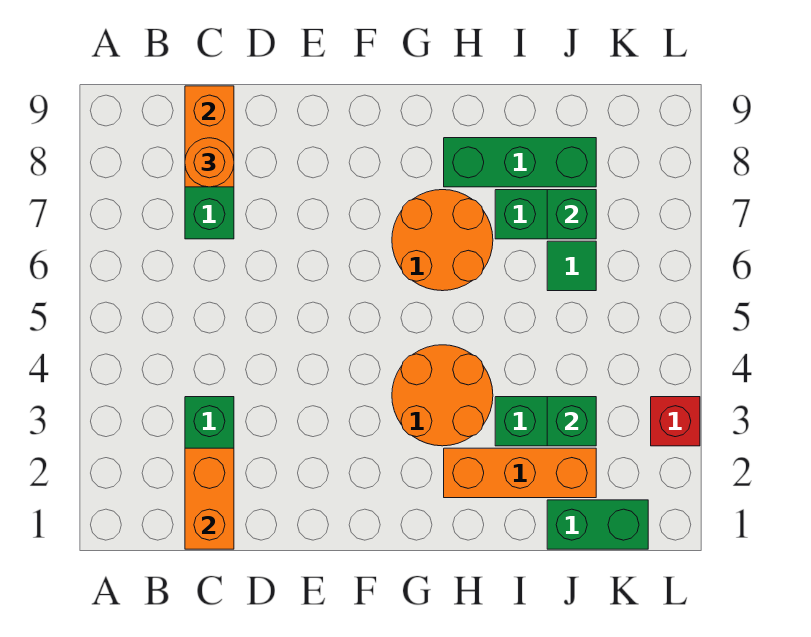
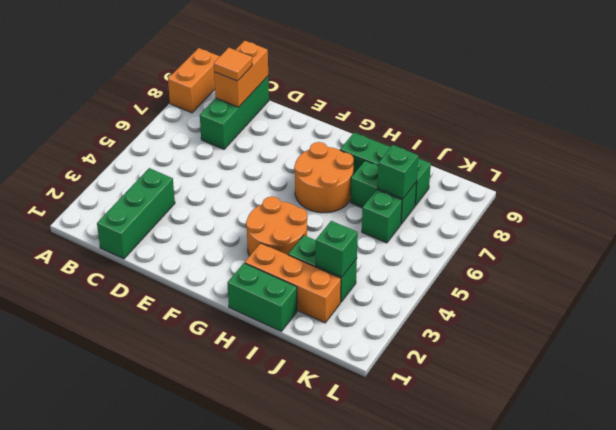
orange brick C1:C2 level 2 -> orange brick A8:A9 level 1
orange round brick C8 level 3 -> orange tile C8 level 3
green brick J1:K1 level 1 -> green brick H1:I1 level 1
green tile J6 level 1 -> green brick J6 level 1
red brick L3 level 1 -> none

